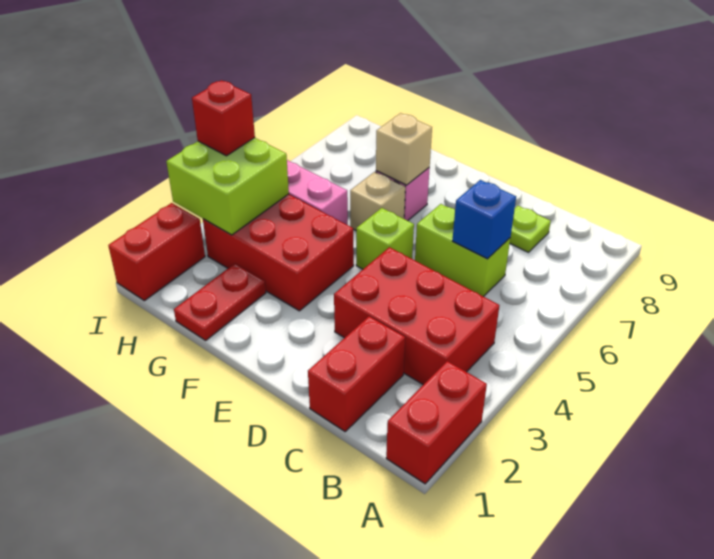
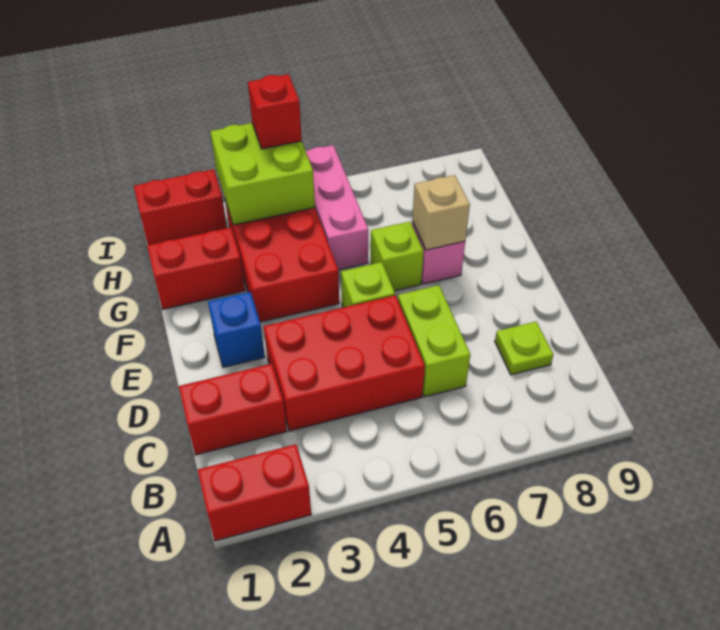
red brick B3:D4 level 1 -> red brick C3:D5 level 1
blue brick C6 level 2 -> blue brick E2 level 1
tan brick F6 level 1 -> lime brick F6 level 1
red plate G1:G2 level 1 -> red brick G1:G2 level 1

